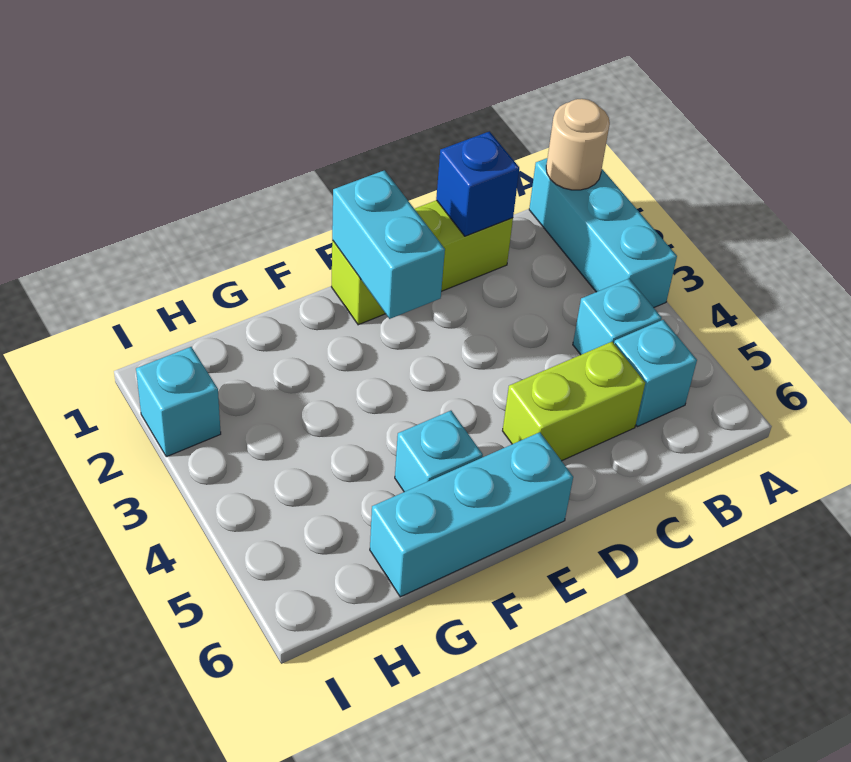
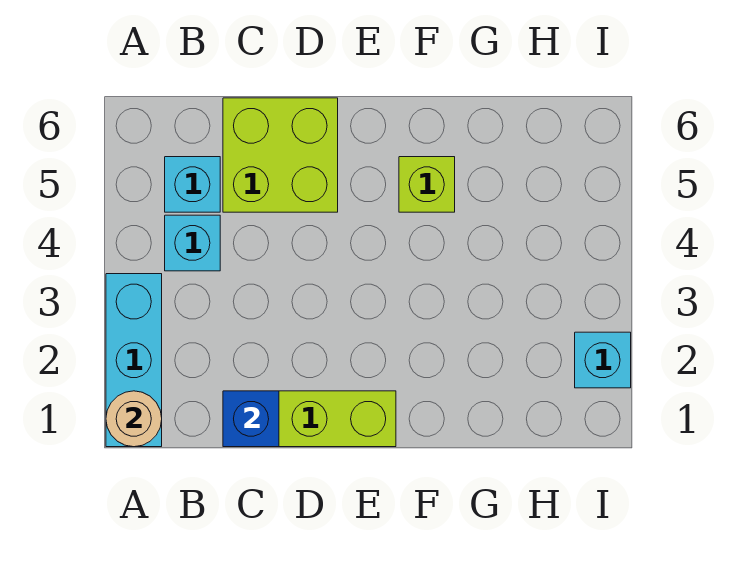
lime brick C5:D5 level 1 -> lime brick C5:D6 level 1
cyan brick E1:E2 level 2 -> none
cyan brick E6:G6 level 1 -> none
cyan brick F5 level 1 -> lime brick F5 level 1

